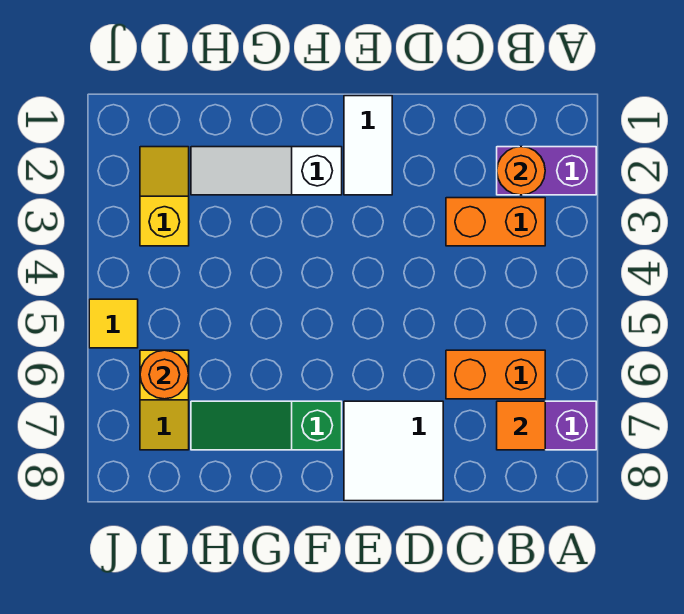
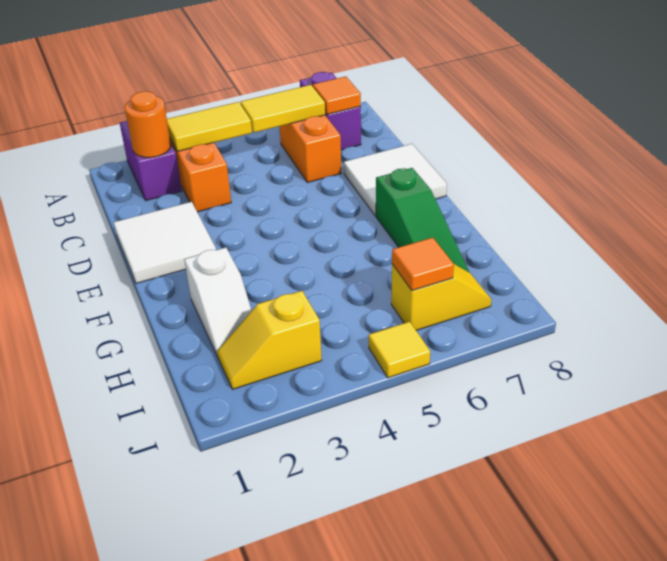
none -> yellow tile B3:B4 level 2
none -> yellow tile B5:B6 level 2
white tile E1:E2 level 1 -> white tile D1:E2 level 1
white slope F2:H2 level 1 top F -> white slope G2:H2 level 1 top G
orange round brick I6 level 2 -> orange tile I6 level 2

